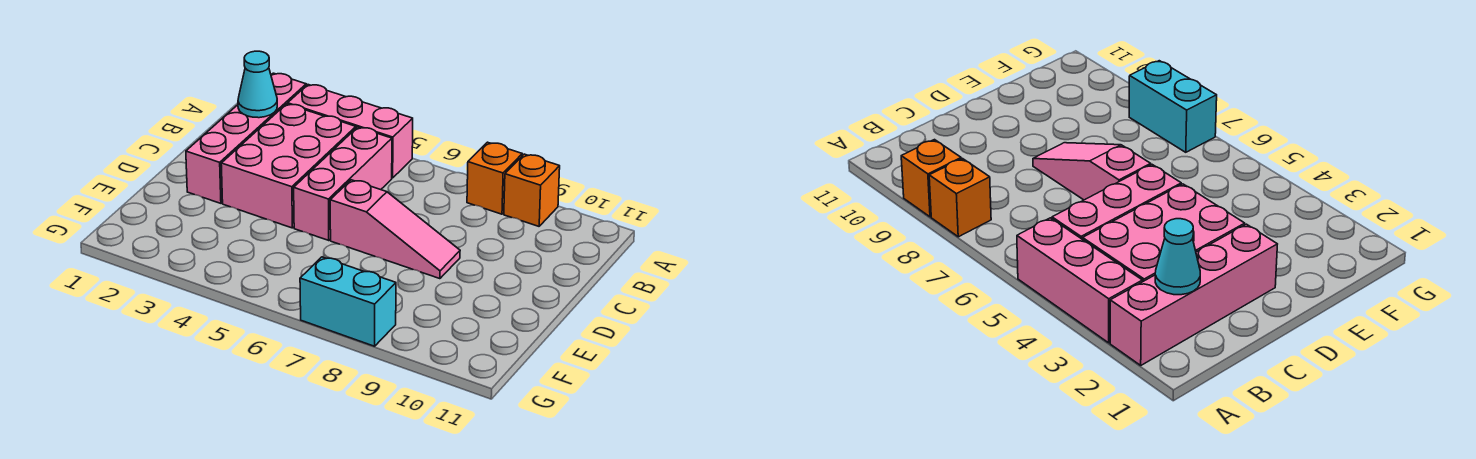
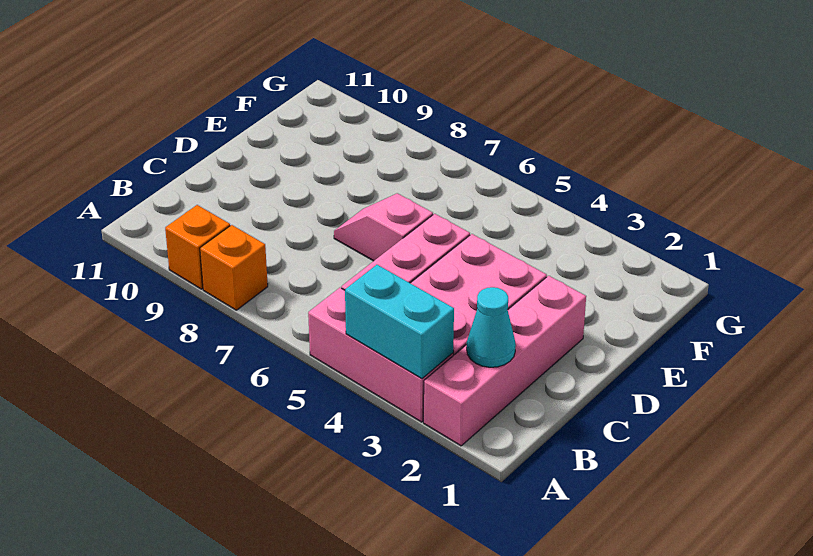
pink slope D6:D8 level 1 top 6 -> pink slope D6:D7 level 1 top 6
cyan brick G7:G8 level 1 -> cyan brick A3:A4 level 2

